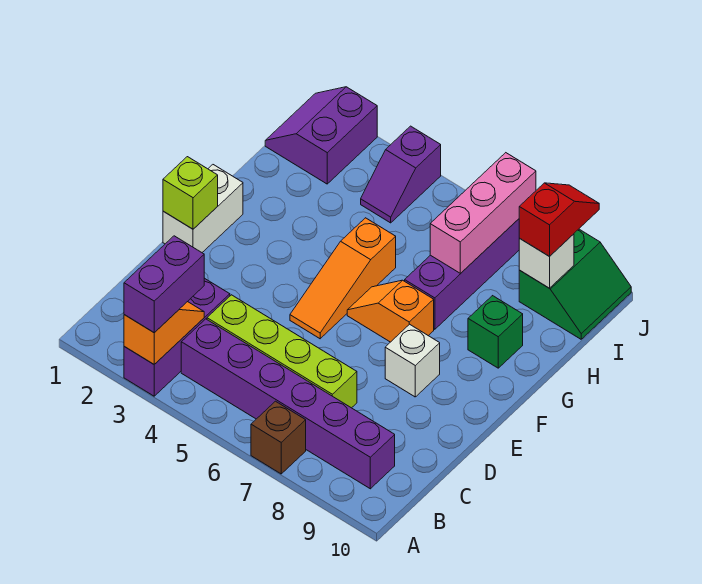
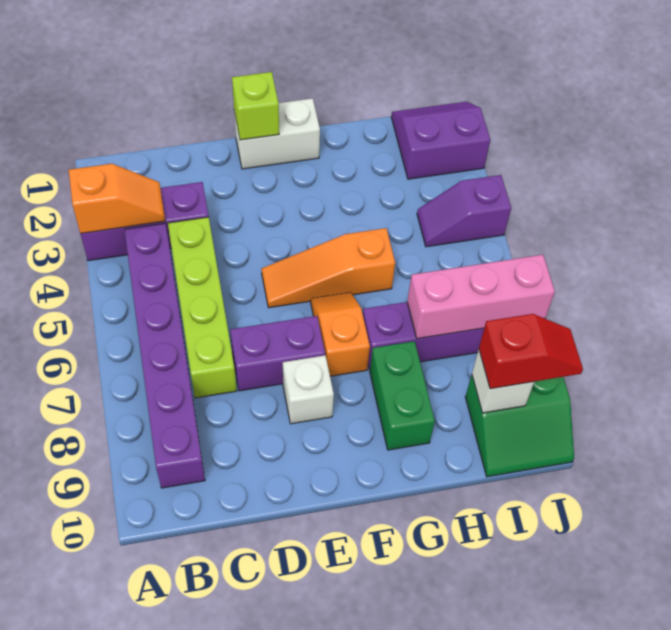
purple brick A3:B3 level 3 -> purple brick D7:E7 level 1
brown brick A7 level 1 -> none
green brick G9 level 1 -> green brick G8:G9 level 1

